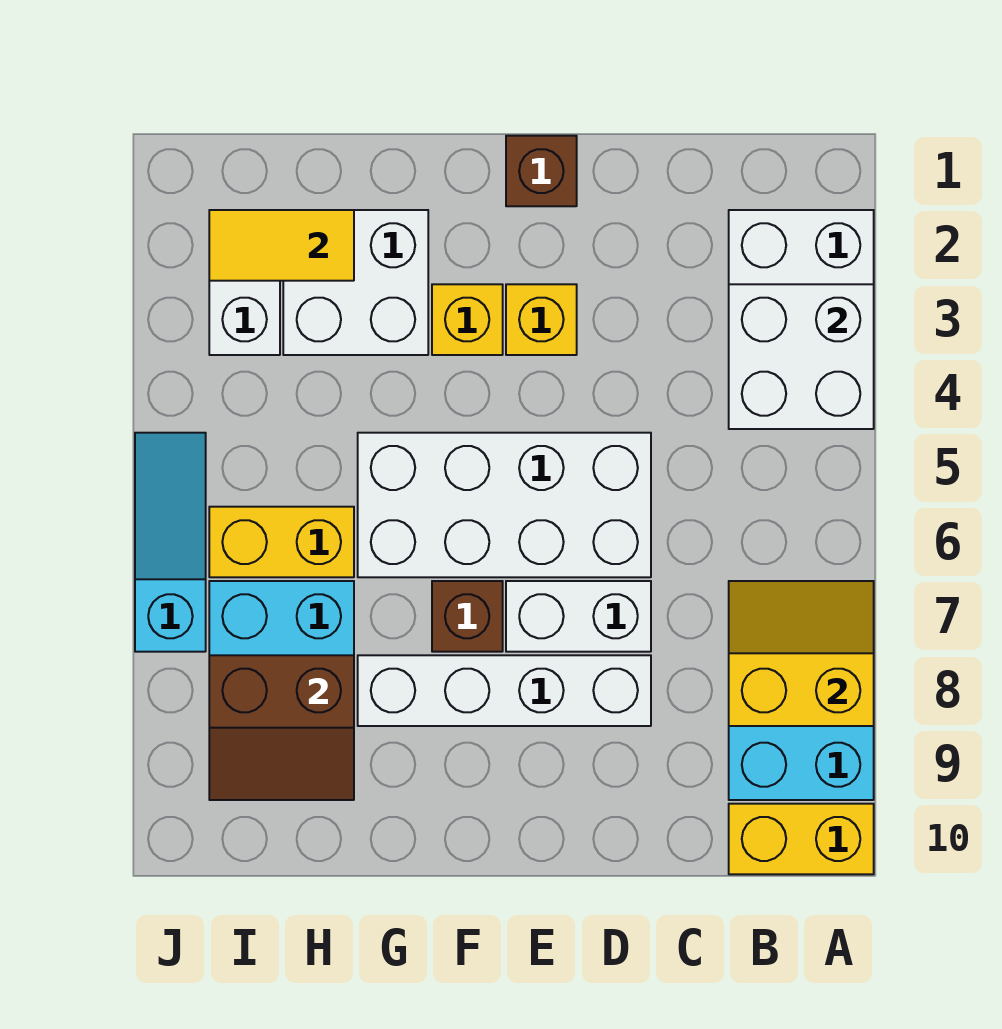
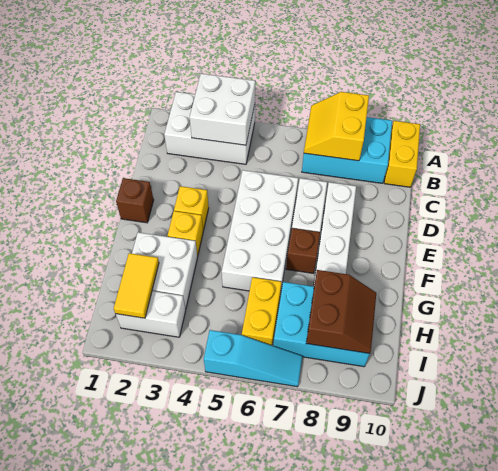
cyan slope J5:J7 level 1 top 7 -> cyan slope J5:J7 level 1 top 5

